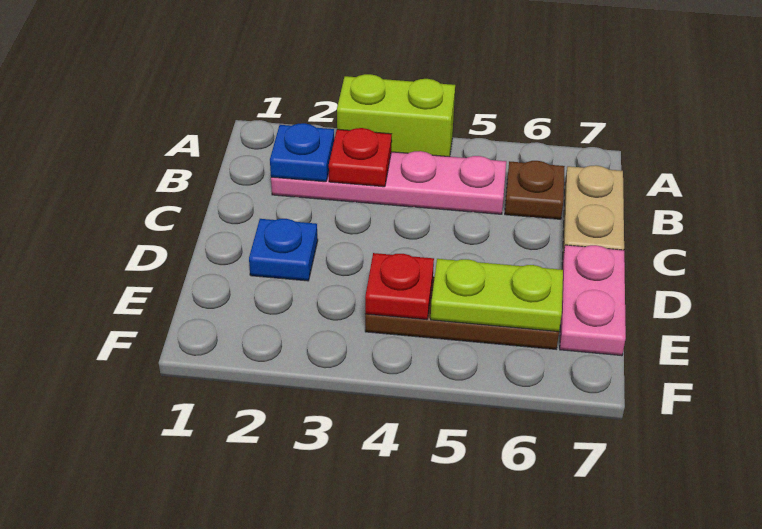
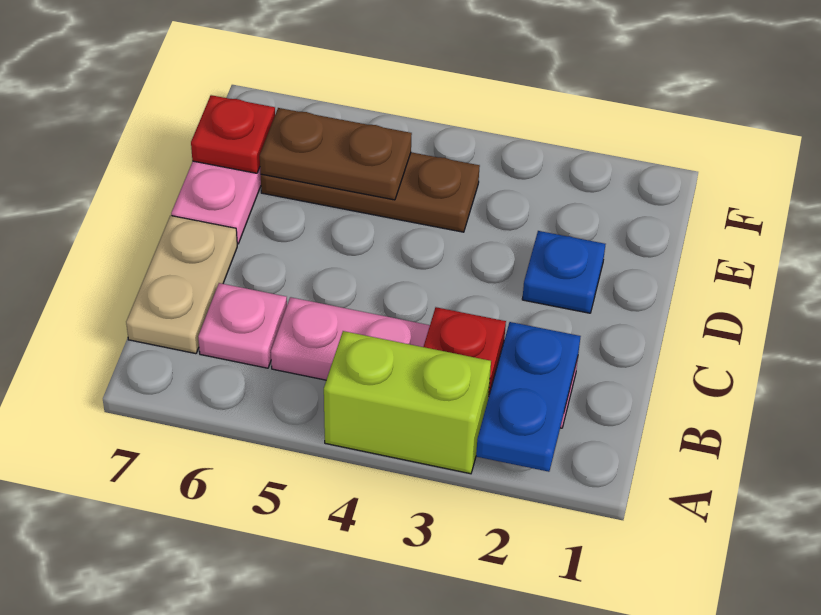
blue plate B2 level 2 -> blue plate A2:B2 level 2
brown plate B6 level 1 -> pink plate B6 level 1
red plate E4 level 2 -> red plate E7 level 2
lime plate E5:E6 level 2 -> brown plate E5:E6 level 2

